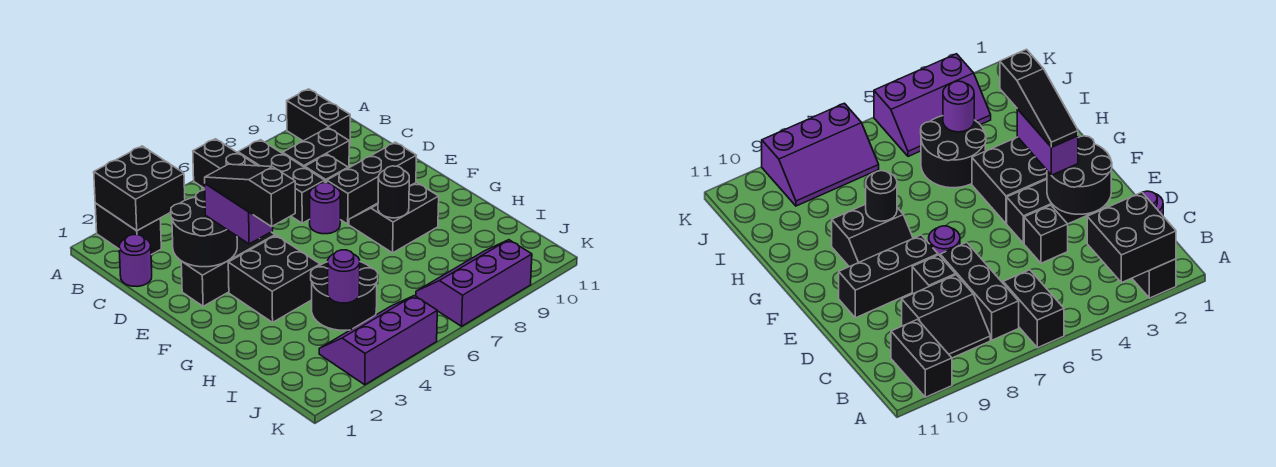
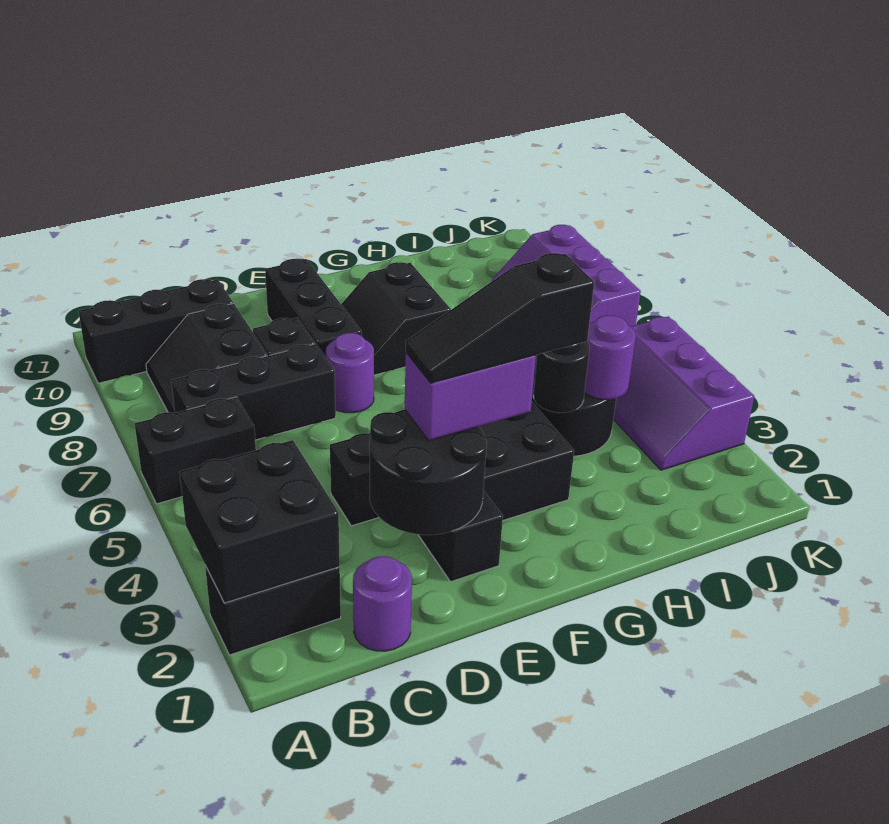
black brick A10:B10 level 1 -> black brick A10:C10 level 1
black round brick G8 level 2 -> black round brick H4 level 2

